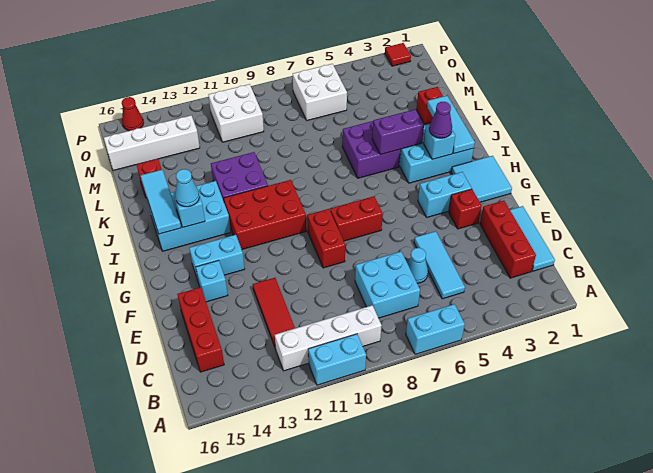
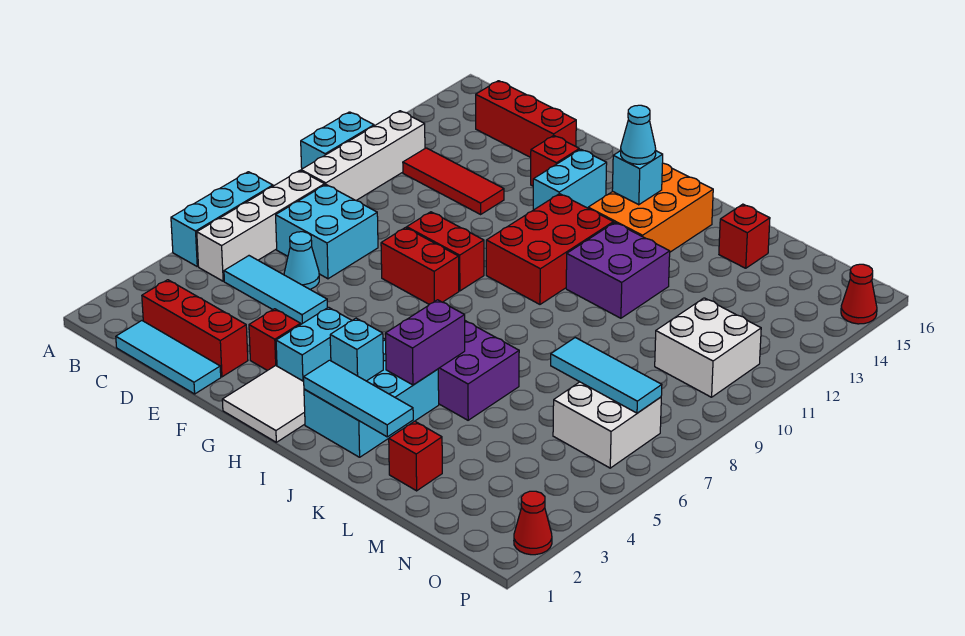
cyan brick A6:A7 level 1 -> cyan brick A5:A7 level 1
cyan brick F14 level 1 -> red brick F14 level 1
cyan tile G1:H2 level 1 -> white tile G1:H2 level 1
red brick G7:G8 level 1 -> red brick F8:G8 level 1
purple cone I3 level 3 -> none
cyan brick I13:J15 level 1 -> orange brick I13:J15 level 1
cyan tile I15:K15 level 2 -> cyan tile M7:O7 level 2
white brick N13:N16 level 1 -> white brick B5:B8 level 1
red tile P2 level 1 -> red cone P2 level 1

